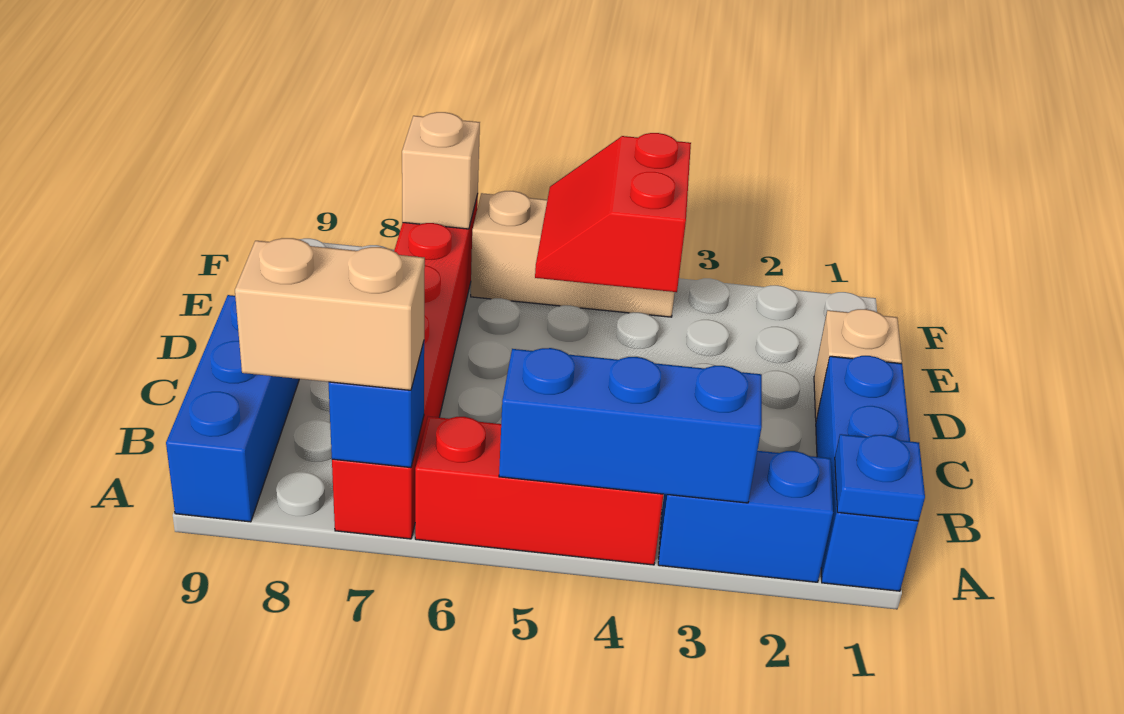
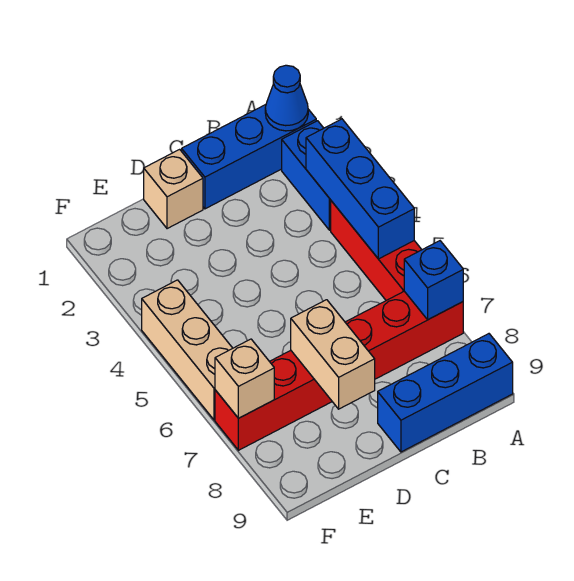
blue plate A1 level 2 -> blue cone A1 level 2
tan brick A7:A8 level 3 -> tan brick D7:D8 level 2
red slope E4:F5 level 2 top 4 -> none

